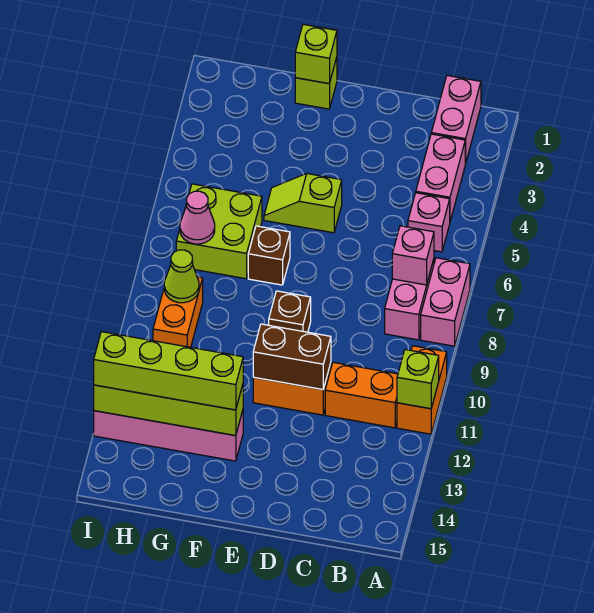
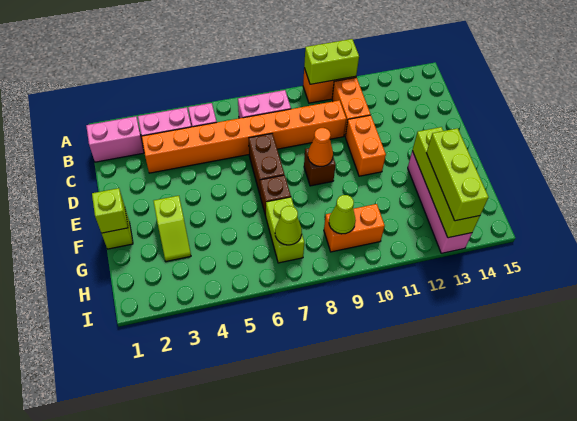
pink brick A7:A8 level 1 -> none
lime brick A11 level 2 -> lime brick A10:A11 level 2
pink brick B7 level 2 -> none
none -> orange brick C3:C10 level 1
brown brick D11:E11 level 2 -> brown brick D7:E7 level 1
lime slope E5:F5 level 1 top E -> lime slope F3:G3 level 1 top F
none -> orange cone E9 level 2
lime brick F13:I13 level 3 -> lime brick G13:I13 level 3
lime brick G6:H7 level 1 -> lime brick G7:H7 level 1
pink cone H7 level 2 -> lime cone H7 level 2

